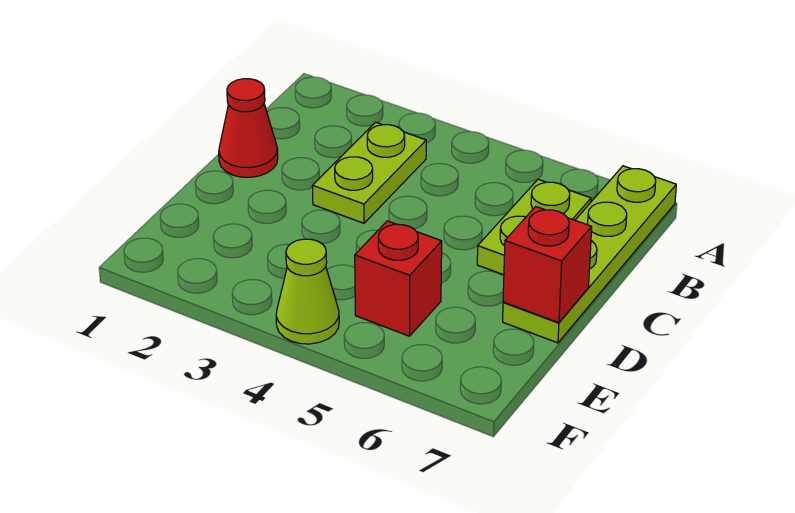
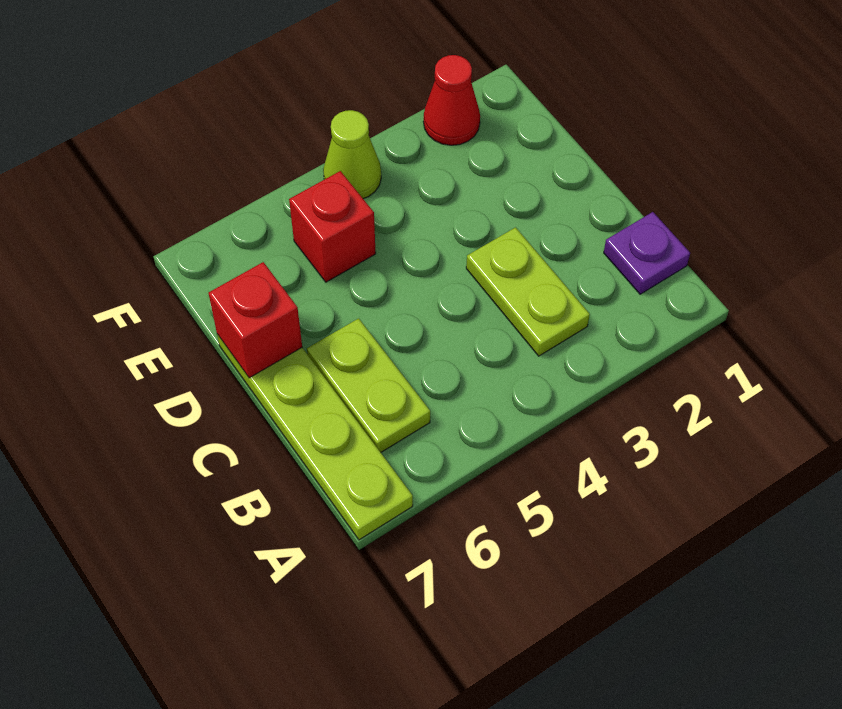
none -> purple plate B1 level 1
red cone C1 level 1 -> red cone F2 level 1

